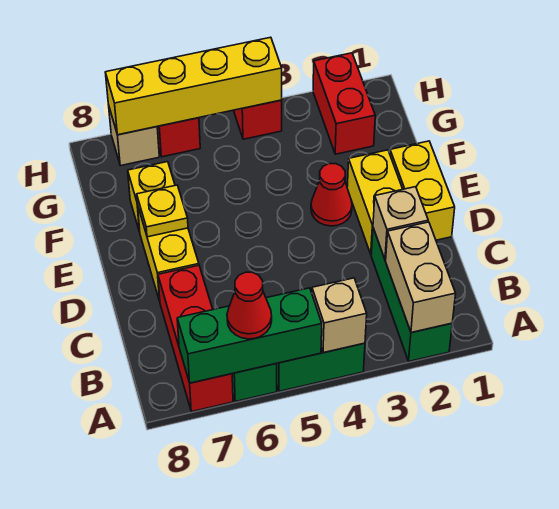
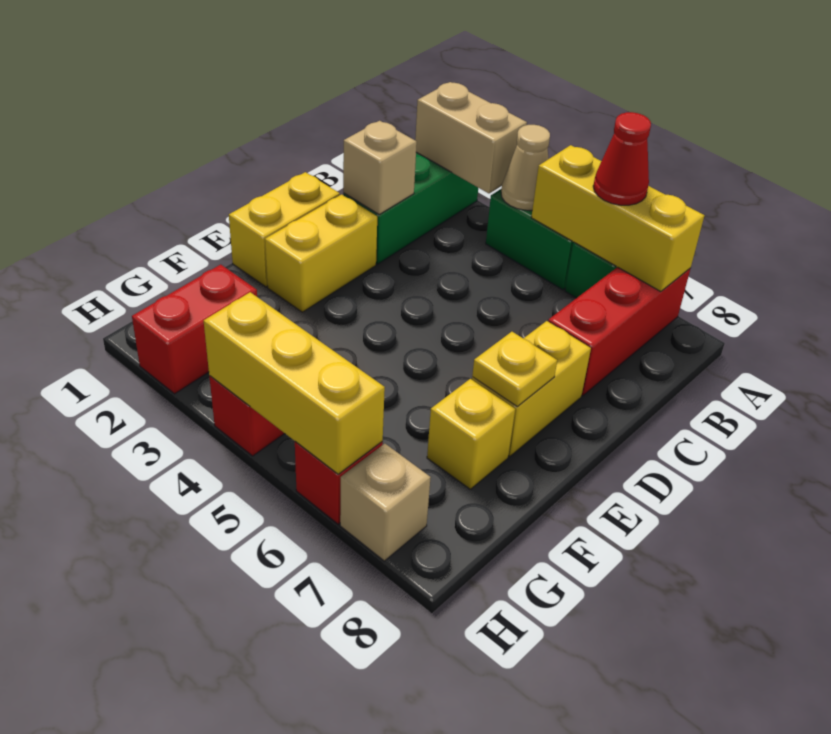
tan brick A2:B2 level 2 -> tan brick A2:A3 level 2
tan brick A4 level 2 -> tan cone A4 level 2
green brick A5:A7 level 2 -> yellow brick A5:A7 level 2
red cone E3 level 1 -> none
yellow brick H4:H7 level 2 -> yellow brick H4:H6 level 2

